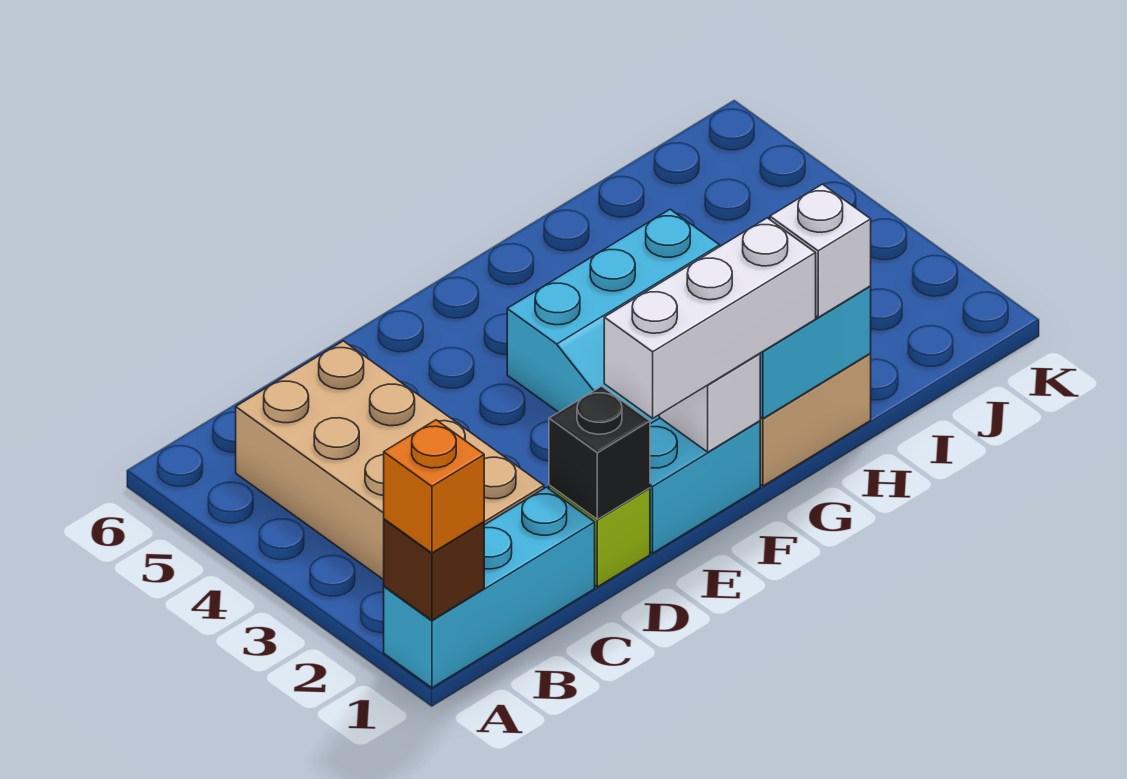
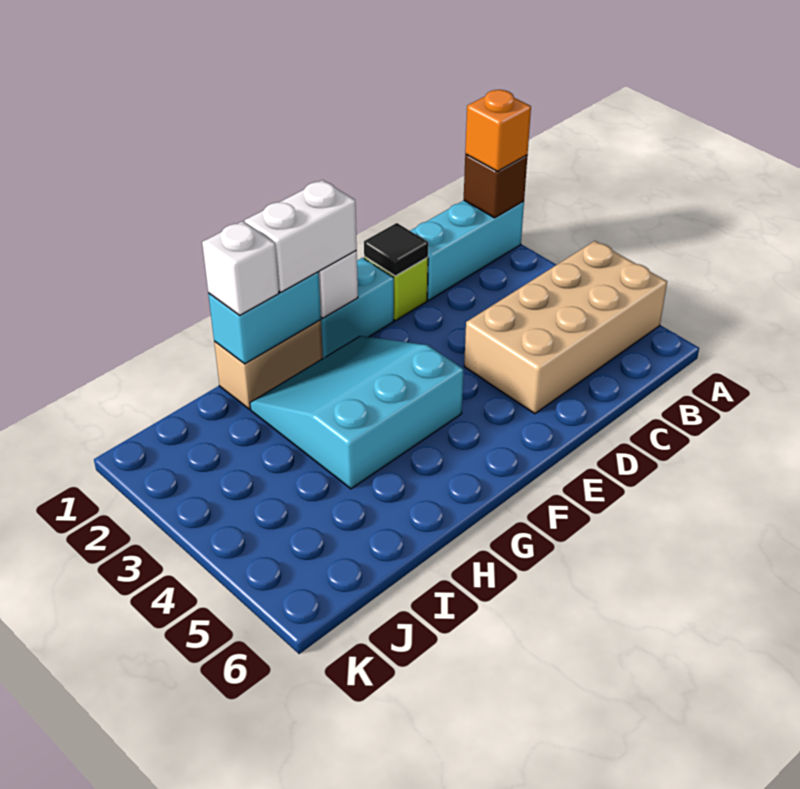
tan brick B2:C5 level 1 -> tan brick A4:D5 level 1
black brick D1 level 2 -> black tile D1 level 2
white brick E1:G1 level 3 -> white brick F1:G1 level 3

